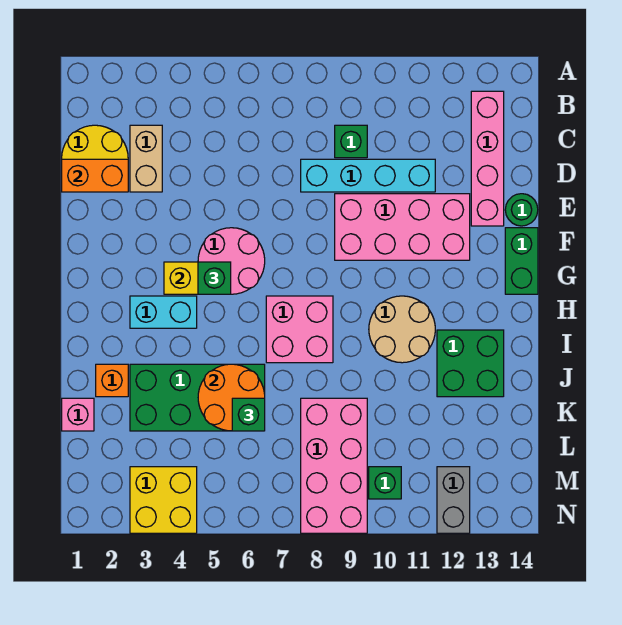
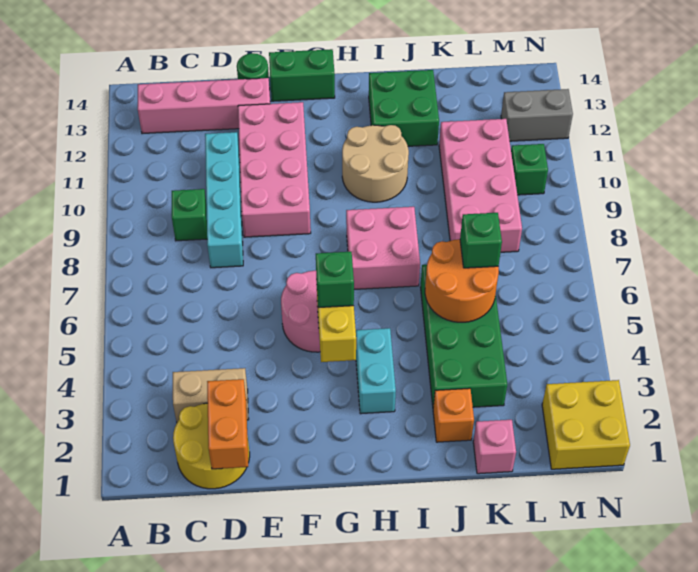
pink brick K8:N9 level 1 -> pink brick K8:L11 level 1
yellow brick M3:N4 level 1 -> yellow brick M1:N2 level 1

